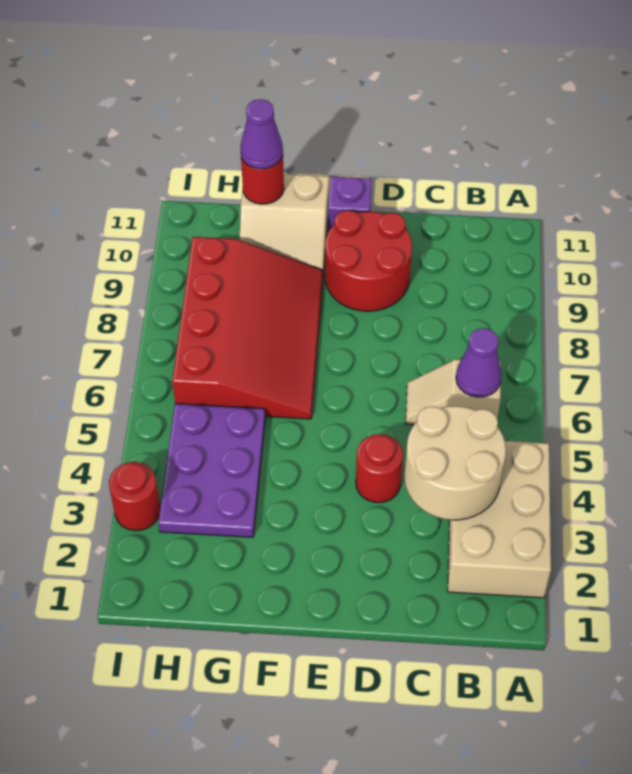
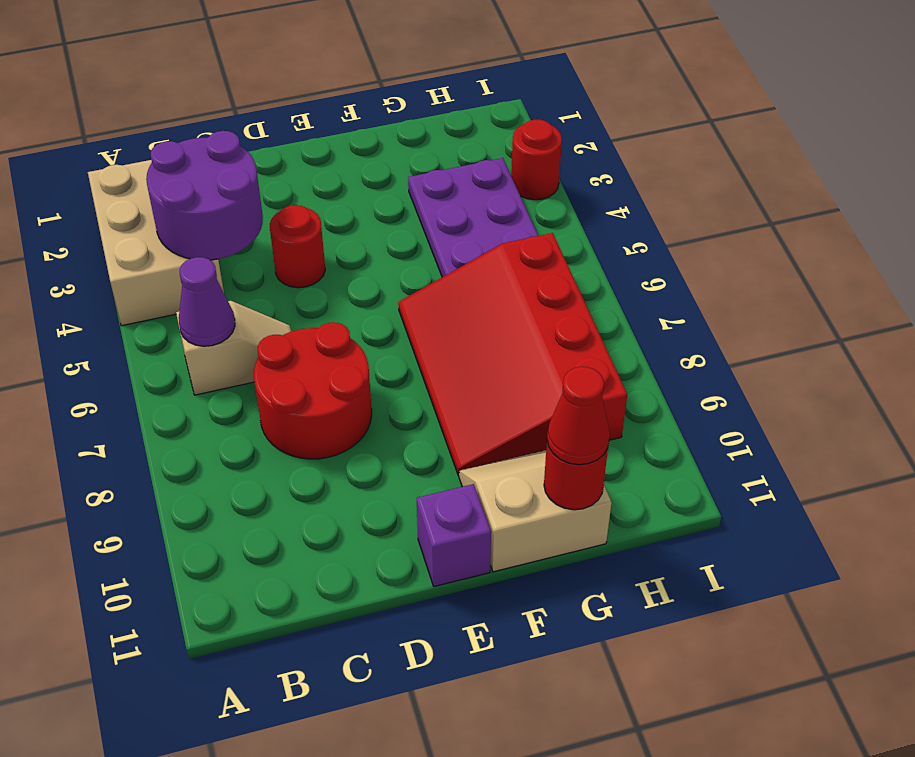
tan round brick B3:C4 level 2 -> purple round brick B3:C4 level 2
red round brick D9:E10 level 1 -> red round brick C7:D8 level 1
purple cone G11 level 3 -> red cone G11 level 3

